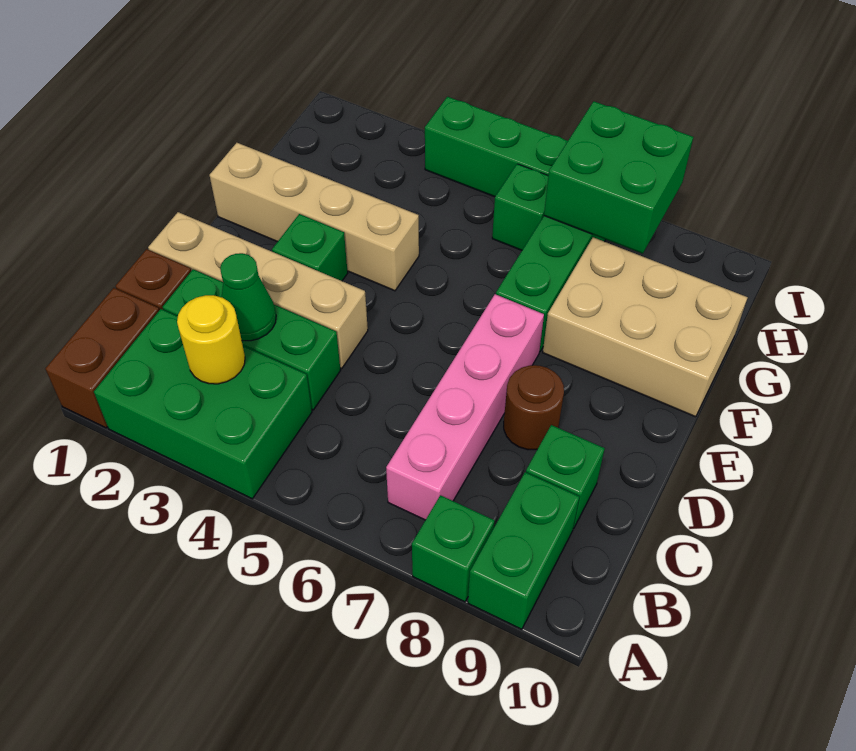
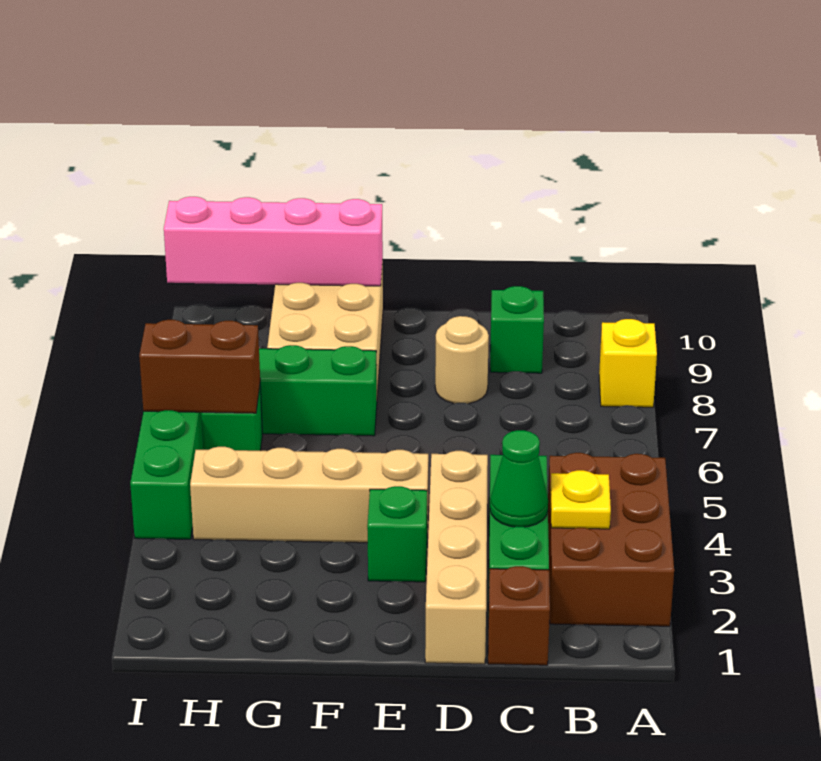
brown brick A1:B1 level 1 -> brown brick H6:I6 level 2
green brick A2:B4 level 1 -> brown brick A2:B4 level 1
green brick A8 level 1 -> yellow brick A8 level 1
green brick A9:B9 level 1 -> none
yellow round brick B3 level 2 -> yellow plate B3 level 2
pink brick B7:E7 level 1 -> pink brick F10:I10 level 2
brown round brick D8 level 1 -> tan round brick D8 level 1
tan brick F1:F4 level 1 -> tan brick E4:H4 level 1
green brick H7:I8 level 2 -> none

